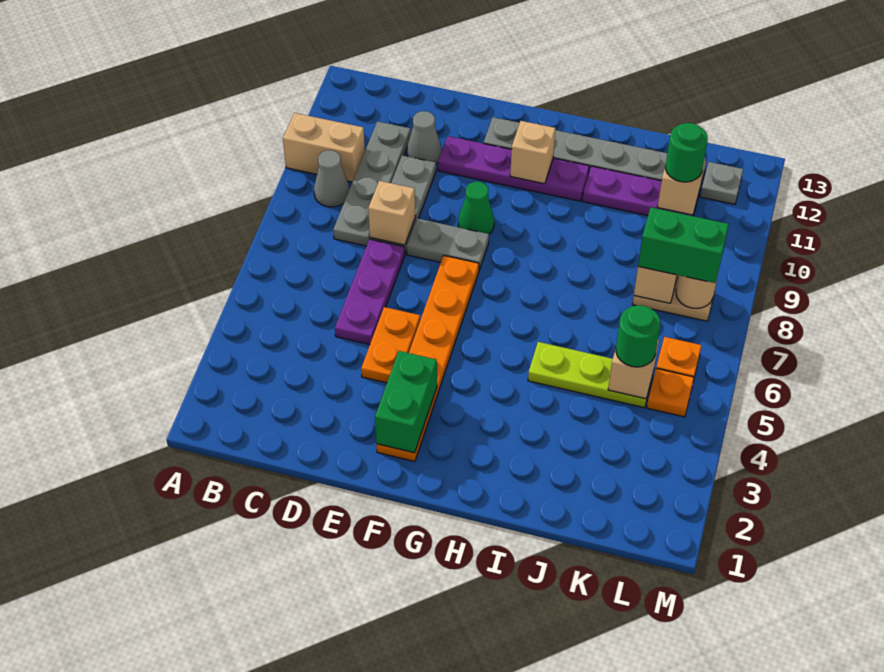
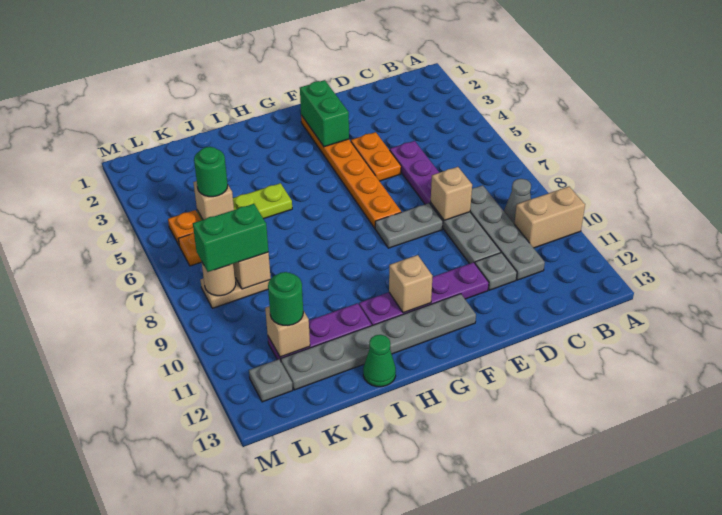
grey cone D11 level 1 -> grey plate D11 level 1
green cone F9 level 1 -> green cone I13 level 1

